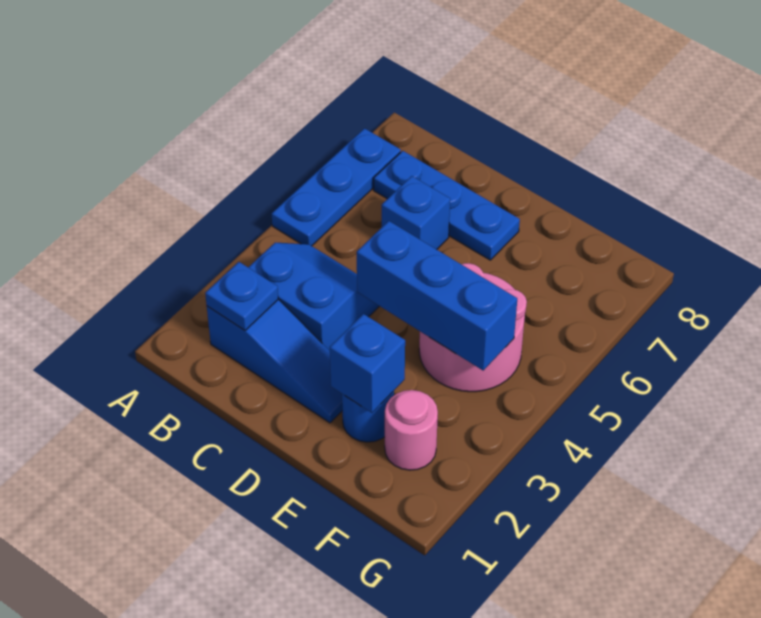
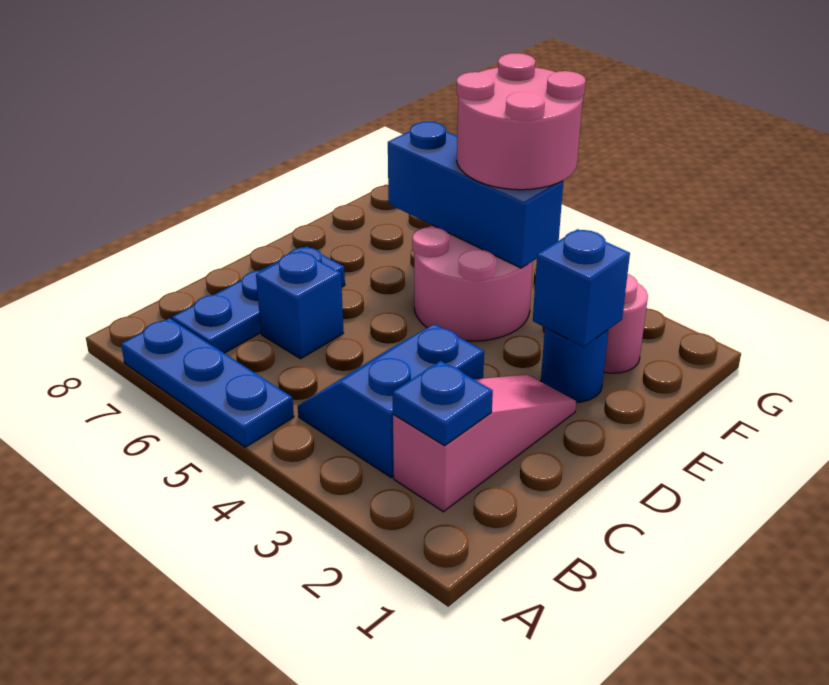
blue slope B2:D2 level 1 top B -> pink slope B2:D2 level 1 top B
blue brick D4:F4 level 2 -> blue brick F4:F6 level 2
none -> pink round brick F4:G5 level 3

